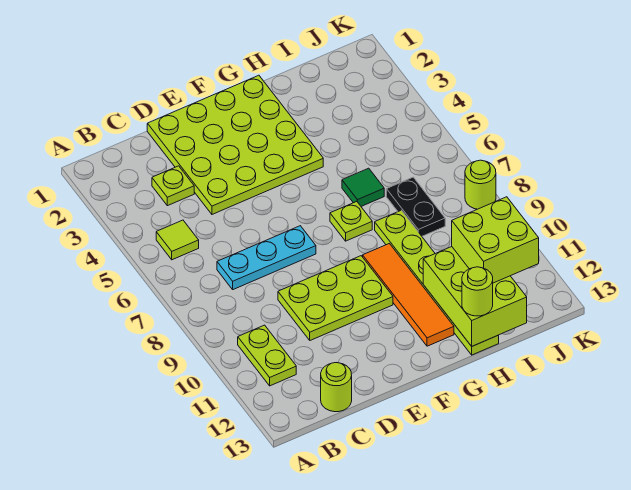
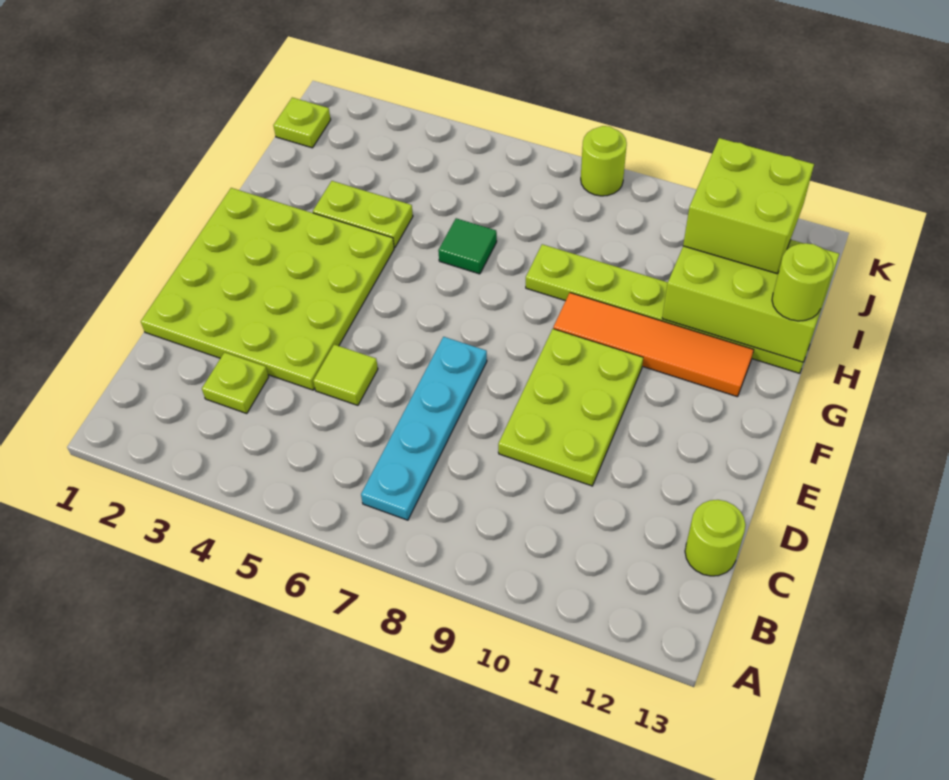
lime tile B5 level 1 -> lime tile D5 level 1
lime plate B10:B11 level 1 -> lime plate H3:H4 level 1
cyan plate C7:E7 level 1 -> cyan plate B7:E7 level 1
lime plate G7 level 1 -> lime plate J1 level 1
black plate I7:I8 level 1 -> none

